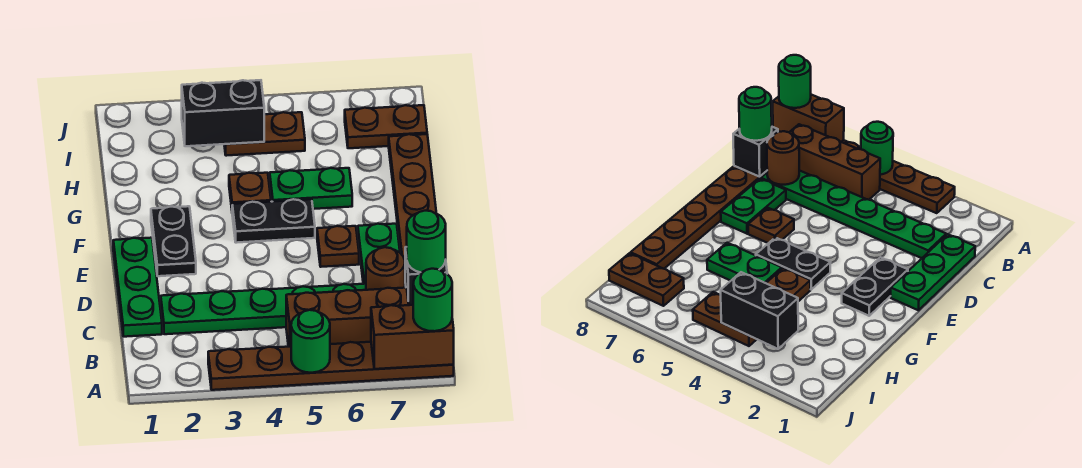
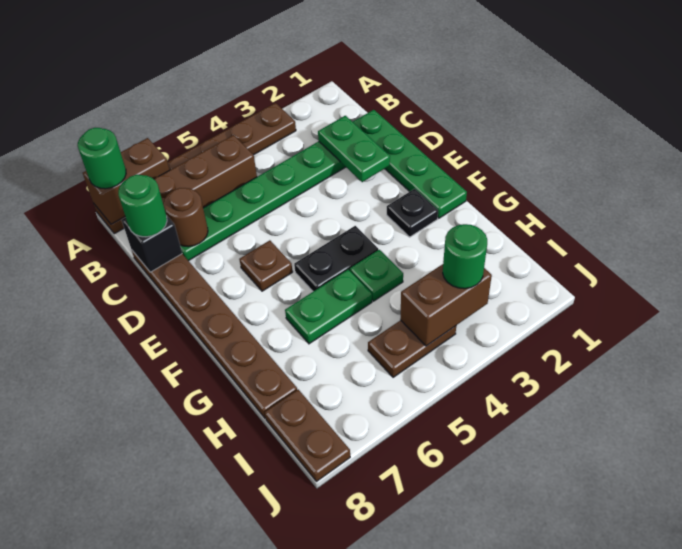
green round brick A5 level 2 -> green round brick I3 level 3
green plate C1:E1 level 1 -> green plate C1:F1 level 1
green plate D7:E7 level 1 -> green plate C2:D2 level 2
black plate E2:F2 level 1 -> black plate F2 level 1
brown plate G4 level 1 -> green plate G4 level 1
black brick I3:I4 level 2 -> brown brick I3:I4 level 2
brown plate I7:I8 level 1 -> brown plate I8:J8 level 1

